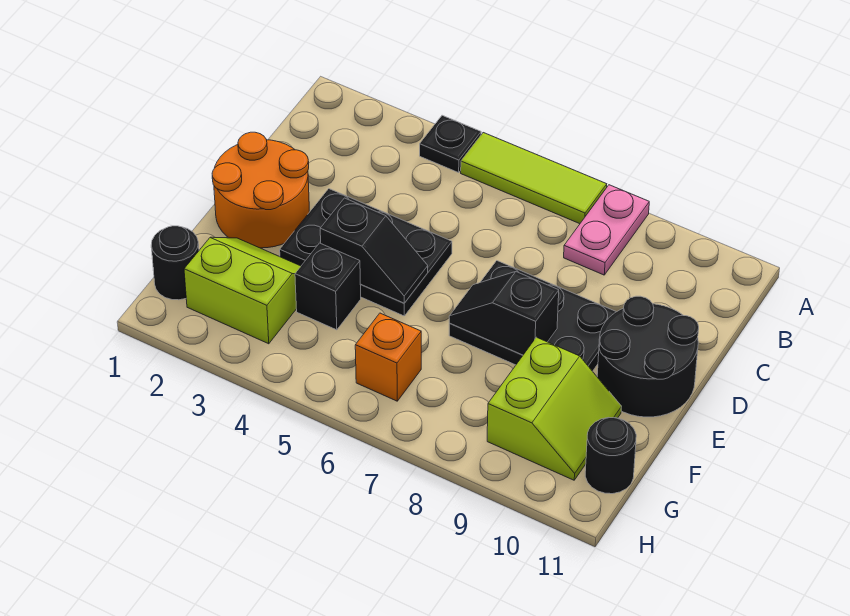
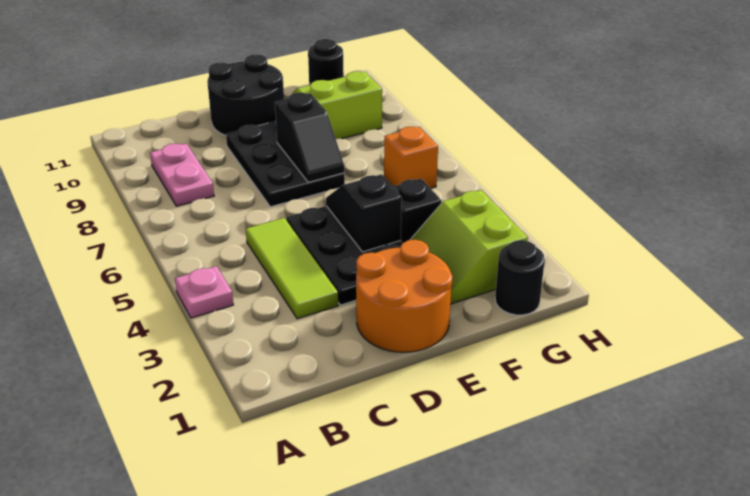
black plate A4 level 1 -> pink plate A4 level 1
lime tile A5:A7 level 1 -> lime tile C3:C5 level 1
pink plate A8:B8 level 1 -> pink plate B8:B9 level 1

